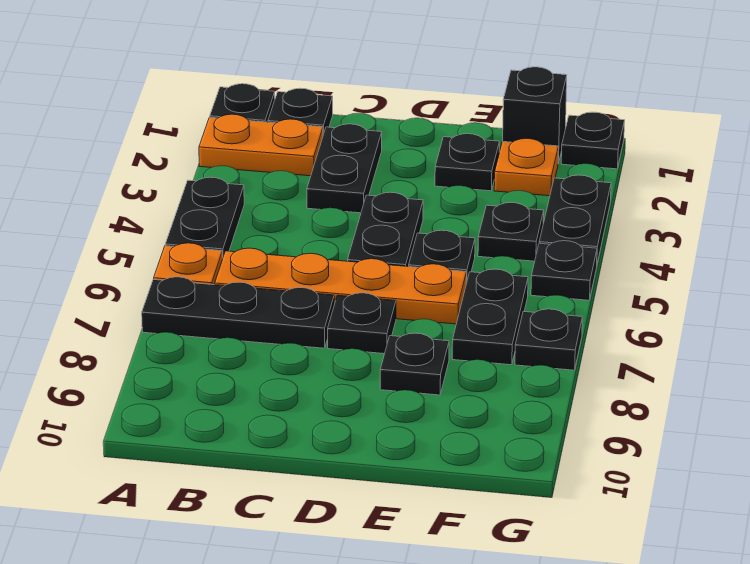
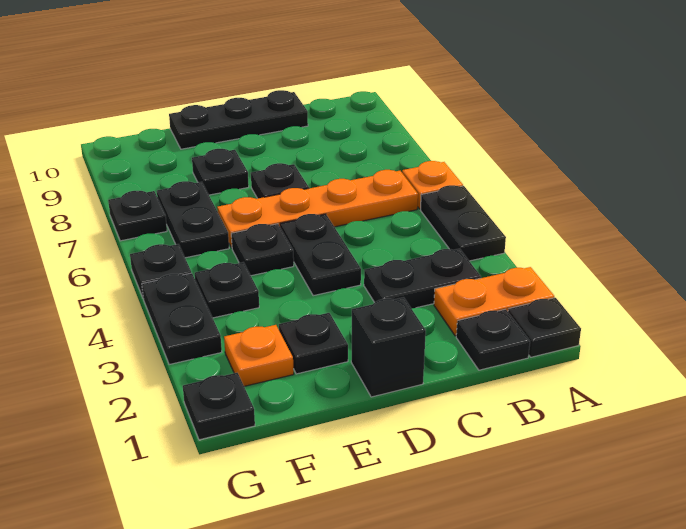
black plate A7:C7 level 1 -> black plate C10:E10 level 1
black plate C2:C3 level 1 -> black plate B3:C3 level 1
black brick F1 level 1 -> black brick D1 level 1

